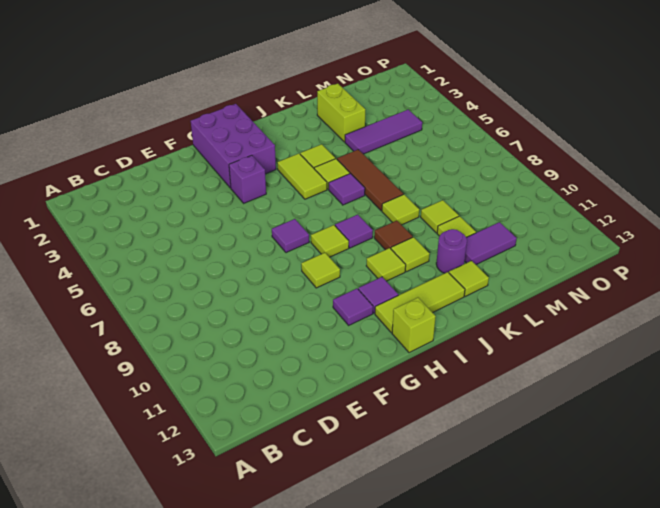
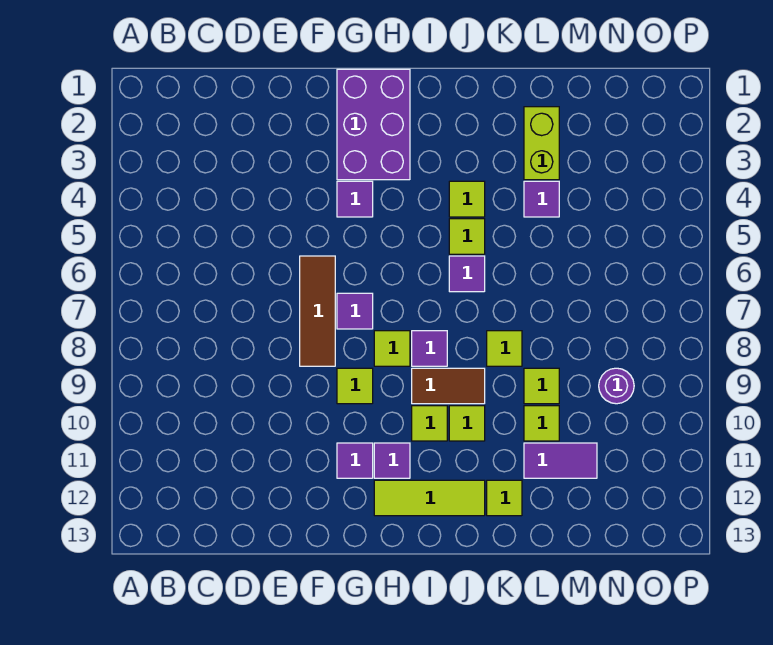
purple brick G4 level 1 -> purple tile G4 level 1
lime brick H13 level 1 -> none
lime tile I4:I5 level 1 -> none
brown tile J9 level 1 -> brown tile I9:J9 level 1
brown tile K5:K7 level 1 -> brown tile F6:F8 level 1
purple round brick K11 level 1 -> purple round brick N9 level 1
purple tile L4:N4 level 1 -> purple tile L4 level 1

